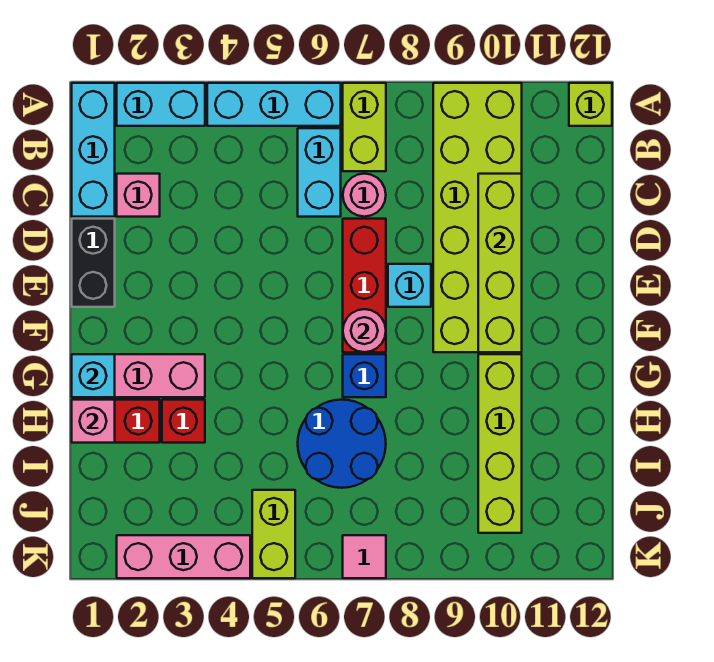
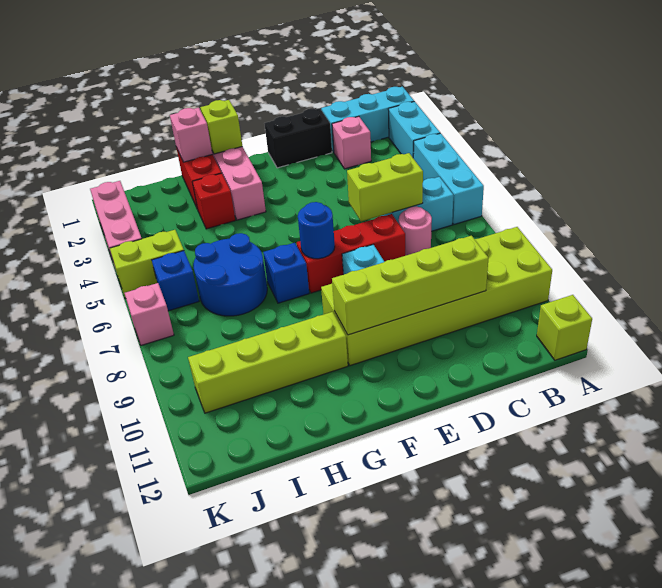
lime brick A7:B7 level 1 -> lime brick C6:D6 level 2
pink round brick F7 level 2 -> blue round brick F7 level 2
cyan brick G1 level 2 -> lime brick G1 level 2
none -> blue brick J6 level 1
pink tile K7 level 1 -> pink brick K7 level 1

